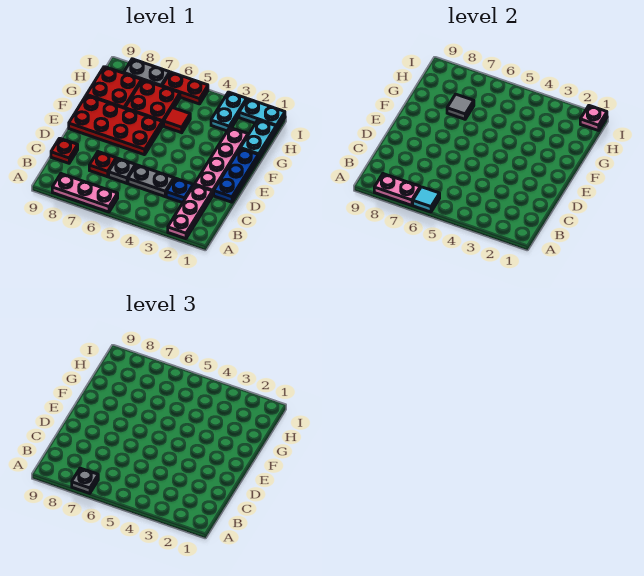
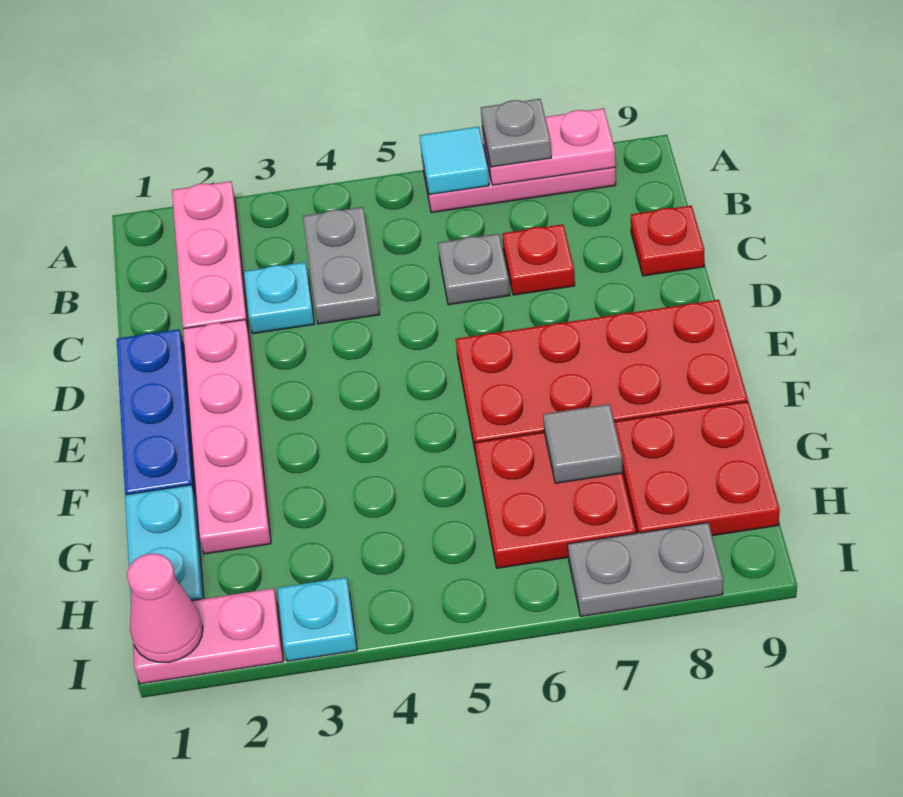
blue plate C3 level 1 -> cyan plate C3 level 1
grey plate C4:C5 level 1 -> grey plate B4:C4 level 1
red tile G5 level 1 -> none
cyan plate H3:I3 level 1 -> cyan plate I3 level 1
cyan plate I1:I2 level 1 -> pink plate I1:I2 level 1
pink plate I1 level 2 -> pink cone I1 level 2
red plate I5:I6 level 1 -> none

